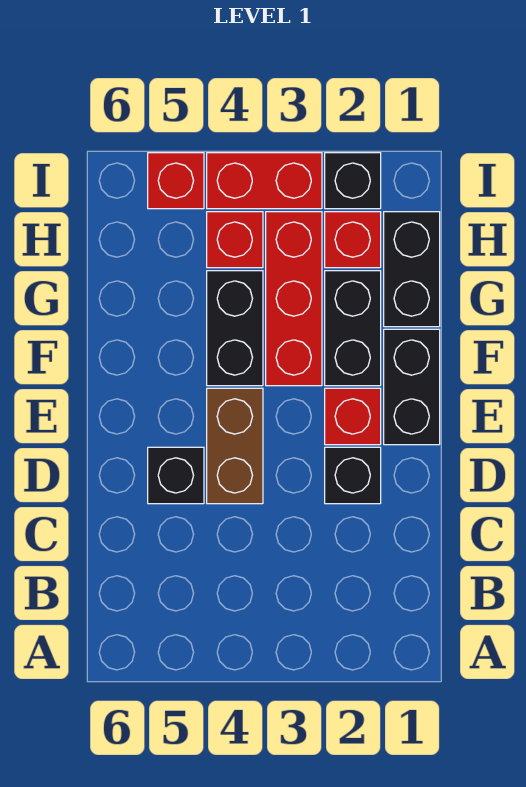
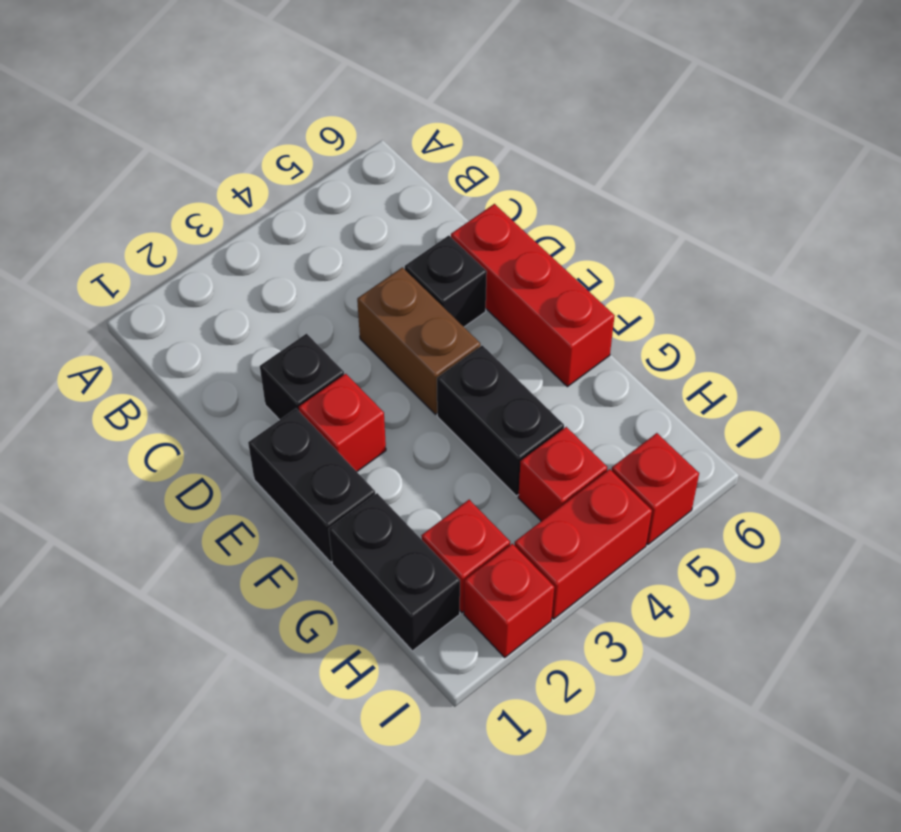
black brick F2:G2 level 1 -> none
red brick F3:H3 level 1 -> red brick D6:F6 level 1
black brick I2 level 1 -> red brick I2 level 1

